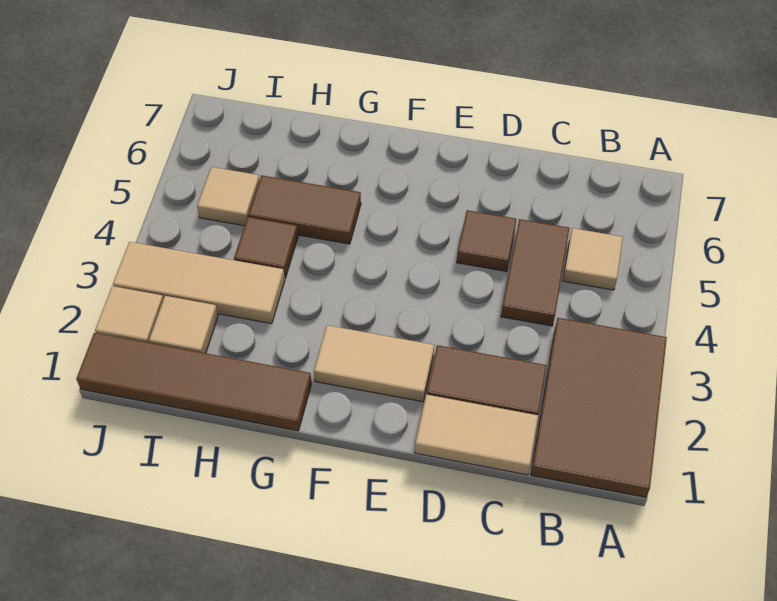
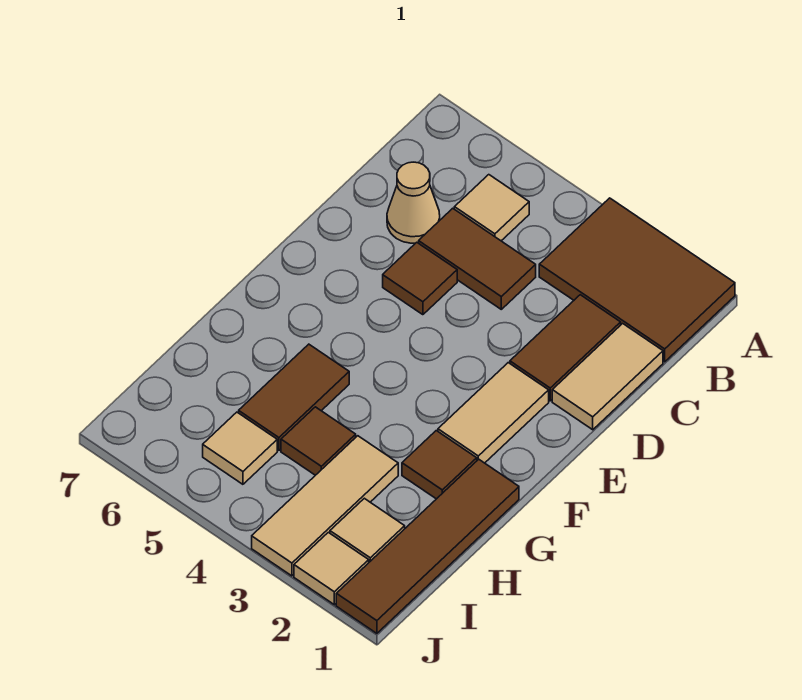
none -> tan cone C6 level 1
none -> brown tile G2 level 1

